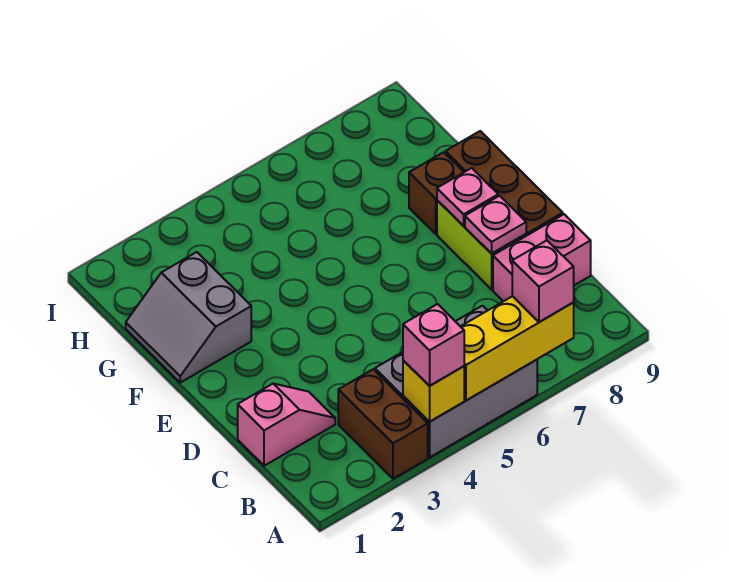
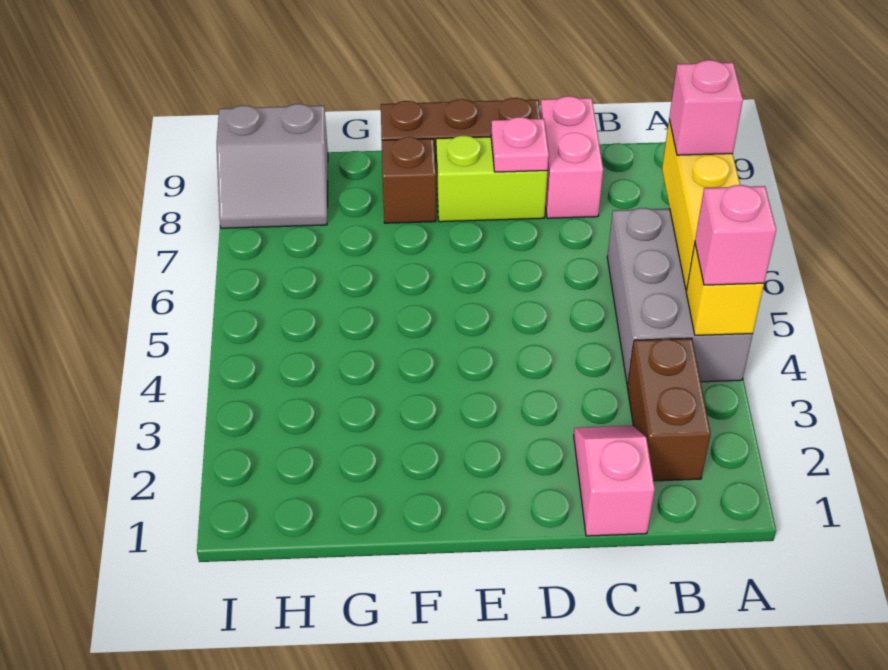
brown brick A3:B3 level 1 -> brown brick B2:B3 level 1
pink plate E8 level 2 -> none
grey slope F1:G2 level 1 top 2 -> grey slope H8:I9 level 1 top 9

